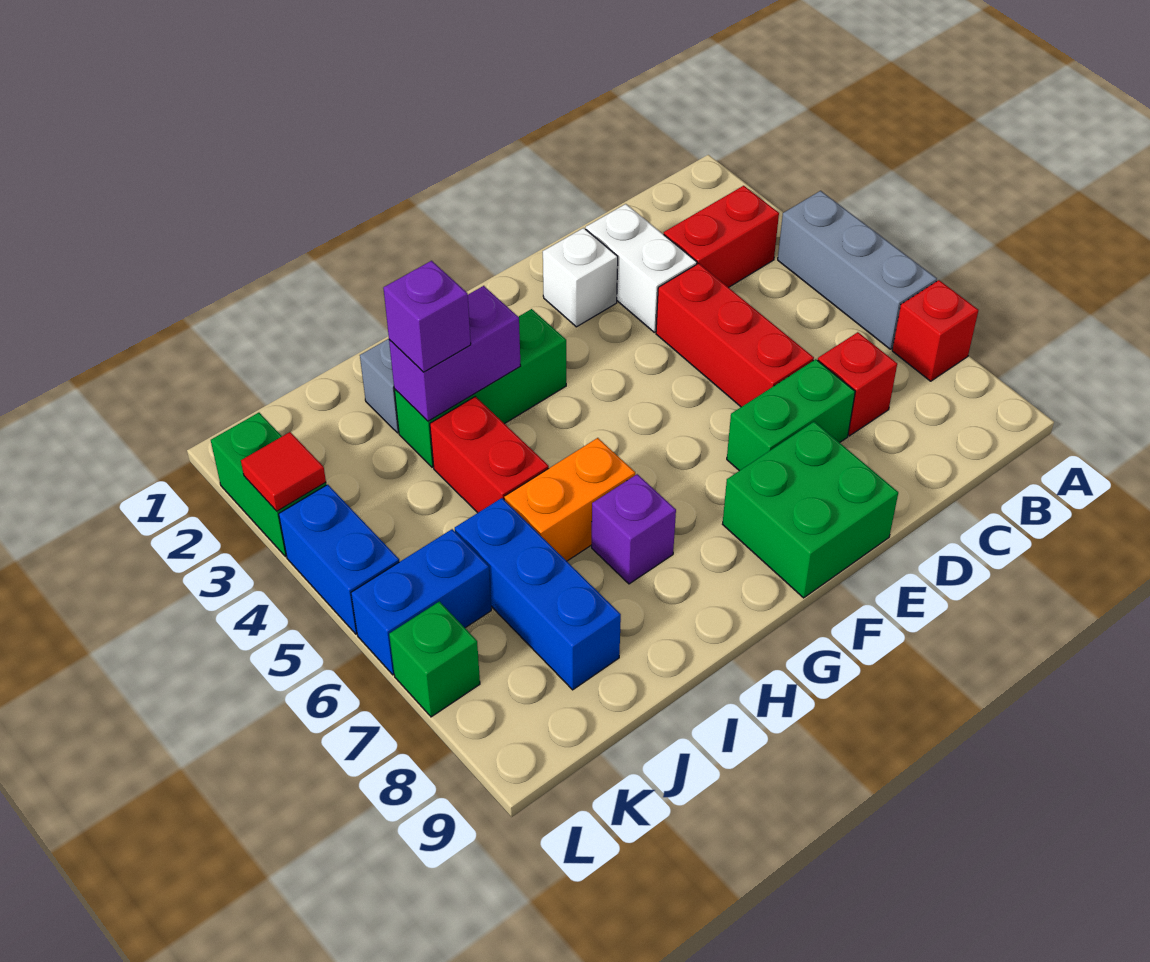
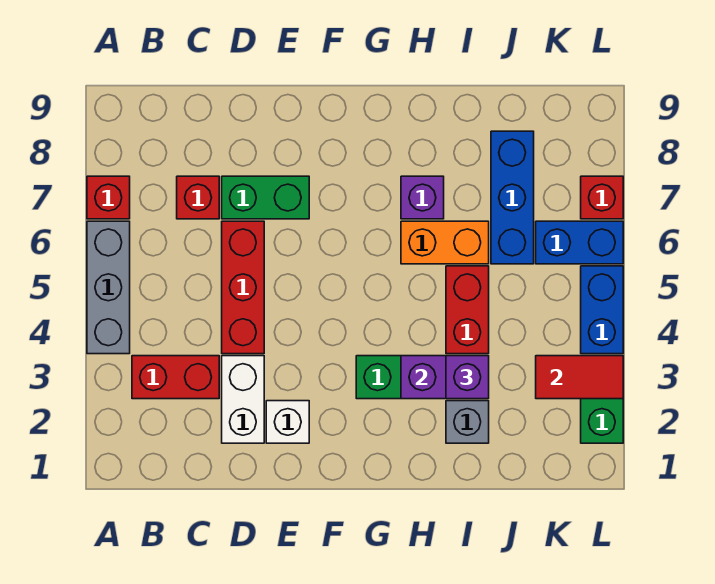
green brick E8:F9 level 1 -> none
red tile L3 level 2 -> red tile K3:L3 level 2
green brick L7 level 1 -> red brick L7 level 1

